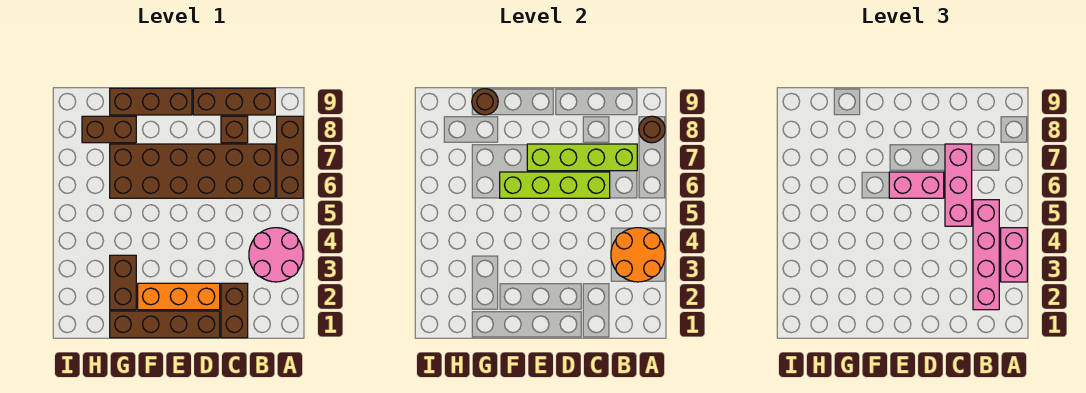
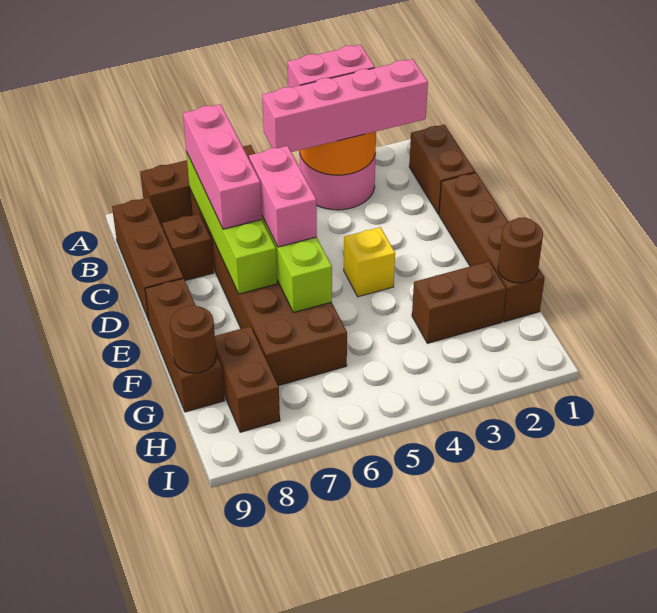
brown round brick A8 level 2 -> brown round brick G1 level 2
brown brick C1:C2 level 1 -> brown brick B1:C1 level 1
pink brick C5:C7 level 3 -> pink brick B7:D7 level 3
orange brick D2:F2 level 1 -> none
none -> yellow brick E4 level 1

